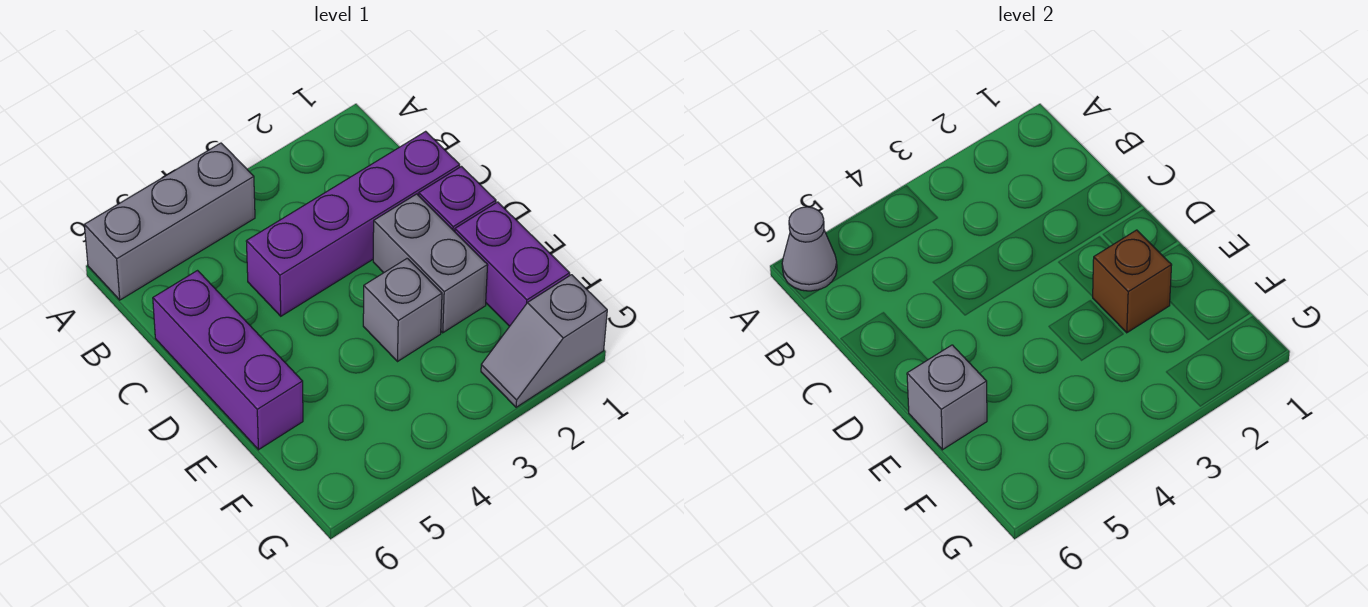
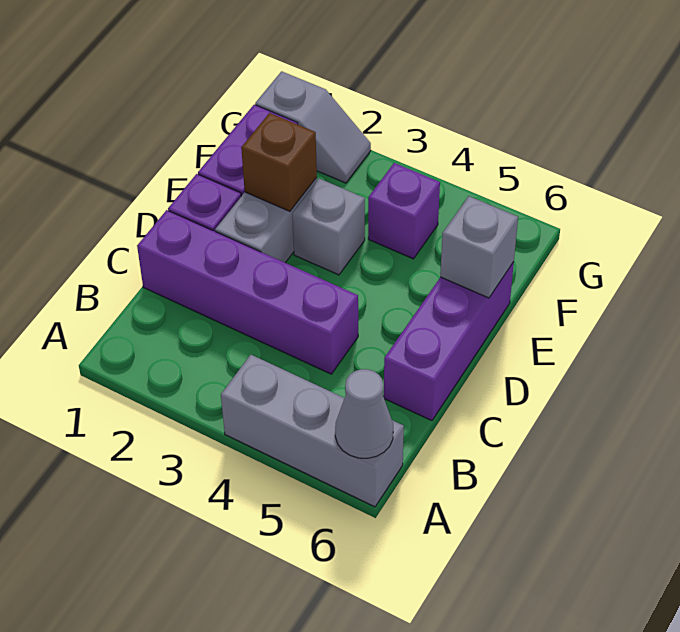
none -> purple brick F4 level 1

